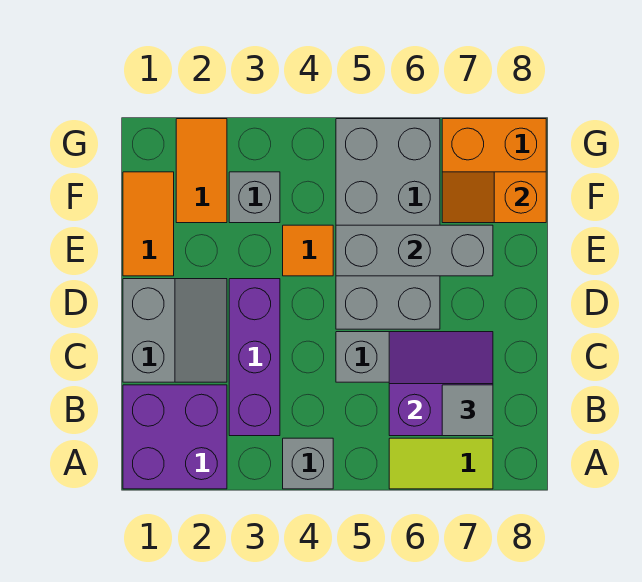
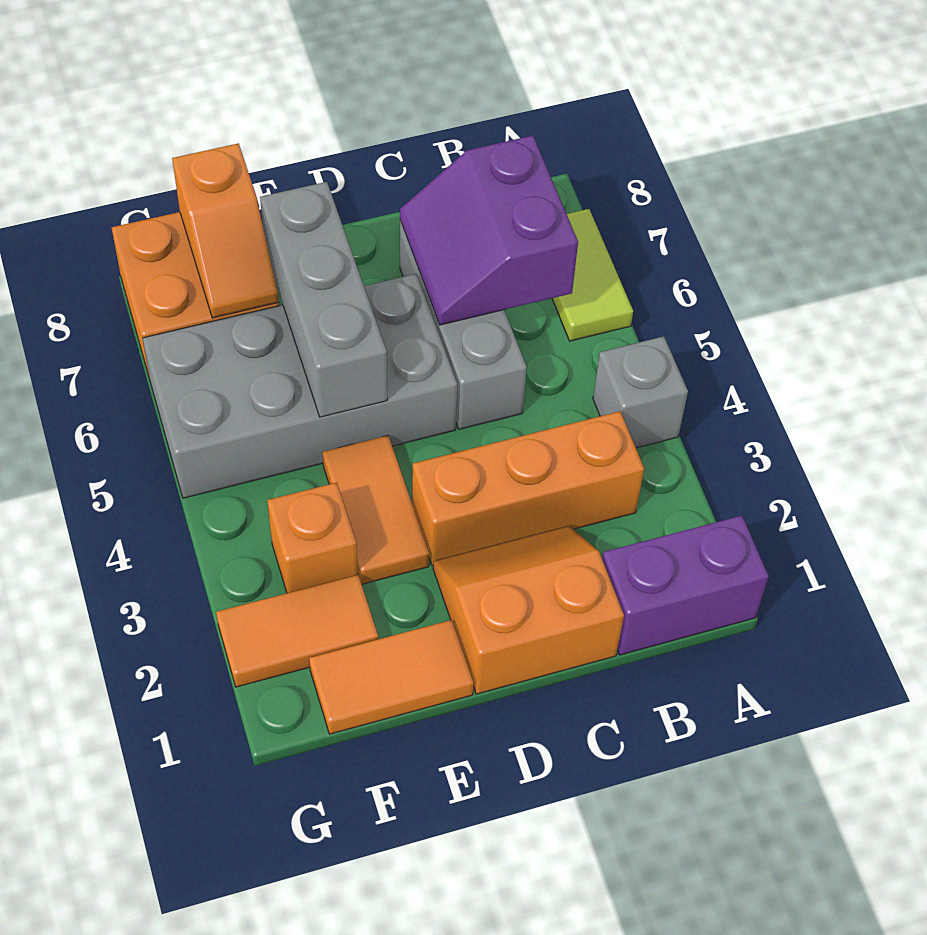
purple brick A1:B2 level 1 -> purple brick A1:B1 level 1
purple brick B3:D3 level 1 -> orange brick B3:D3 level 1
grey tile B7 level 3 -> none
grey slope C1:D2 level 1 top 1 -> orange slope C1:D2 level 1 top 1
orange tile E4 level 1 -> orange tile E3:E4 level 1
grey brick F3 level 1 -> orange brick F3 level 1

